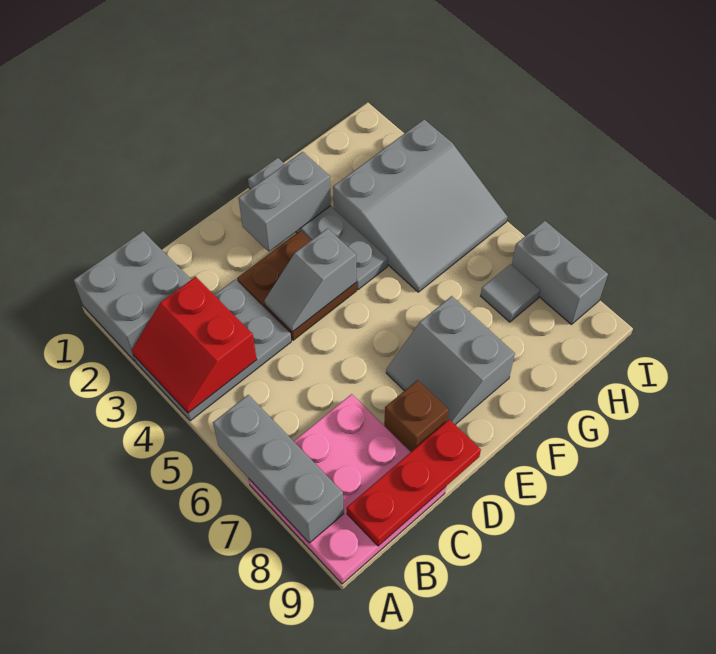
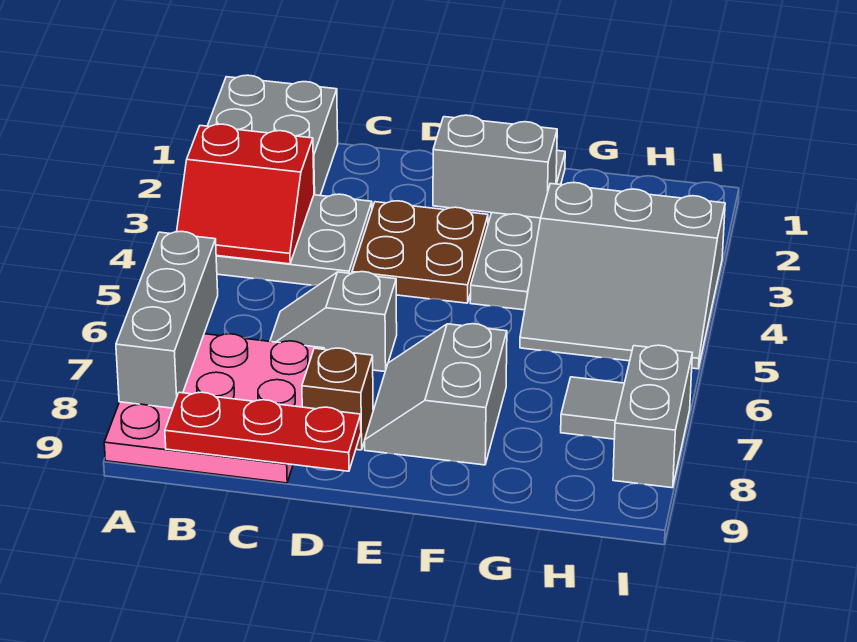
red slope A3:B4 level 2 top B -> red slope A3:B4 level 2 top 3
grey slope D4:E4 level 2 top E -> grey slope C6:D6 level 1 top D

